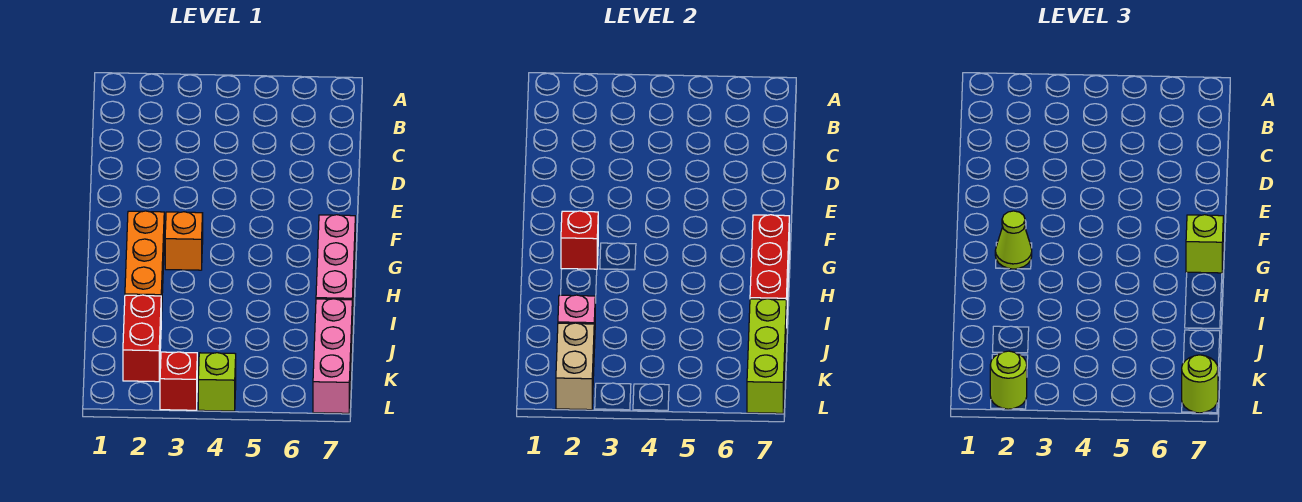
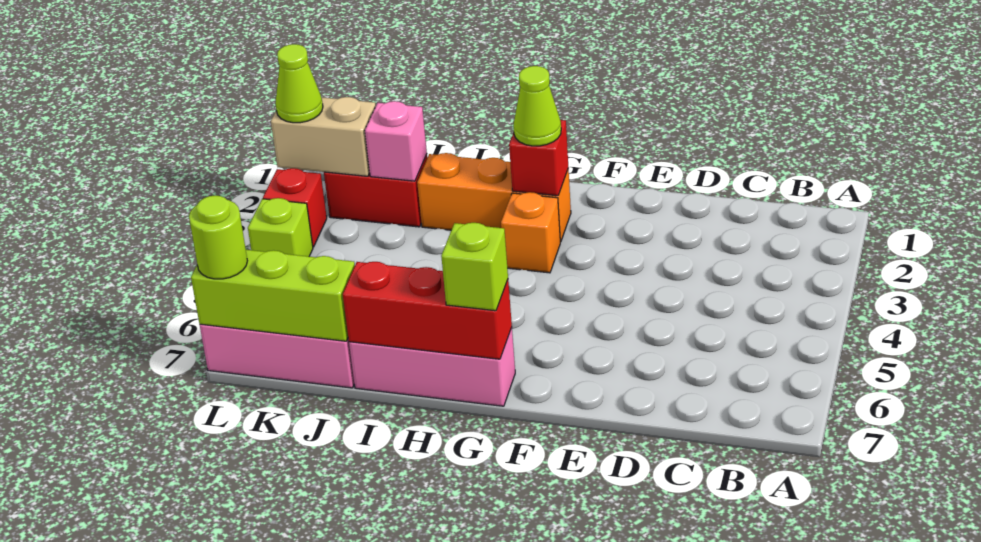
lime round brick L2 level 3 -> lime cone L2 level 3

